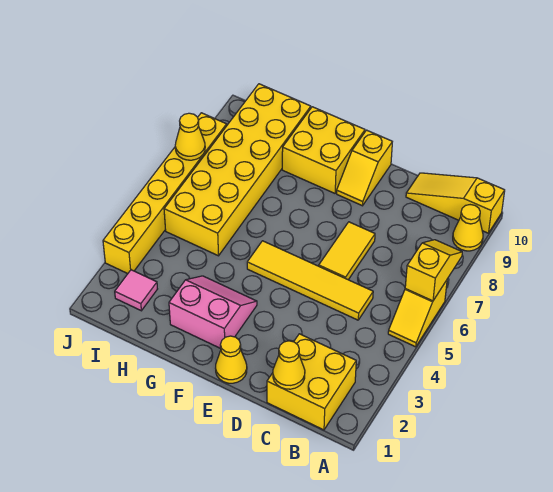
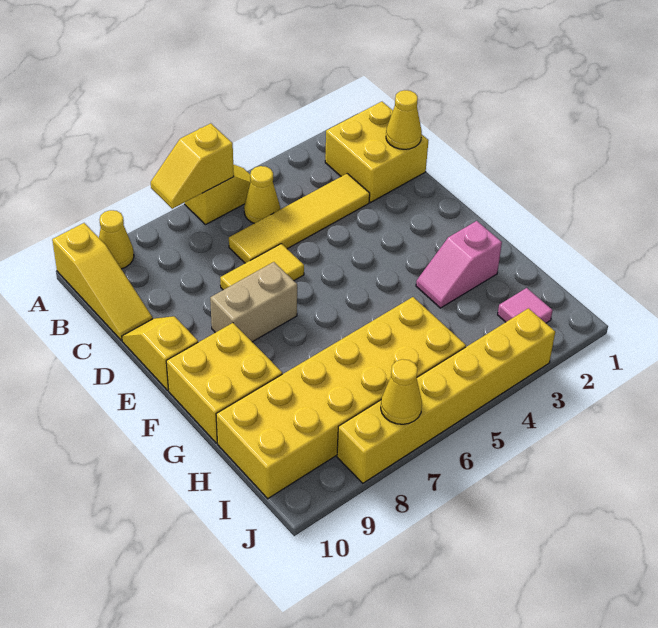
yellow tile C5:F5 level 1 -> yellow tile C3:C6 level 1
yellow cone E1 level 1 -> yellow cone B5 level 1
none -> tan brick E7:E8 level 1
yellow slope E9:E10 level 1 top 10 -> yellow slope D10:E10 level 1 top E
pink slope F2:G3 level 1 top 2 -> pink slope G2:G3 level 1 top 2

